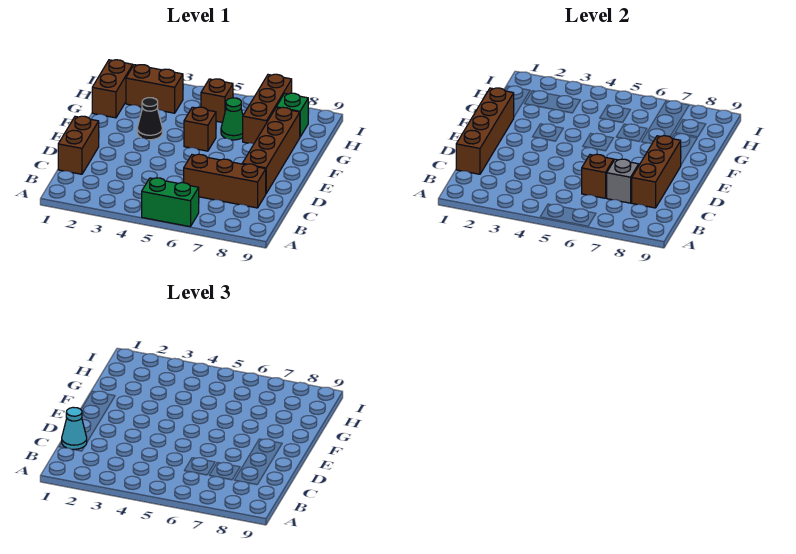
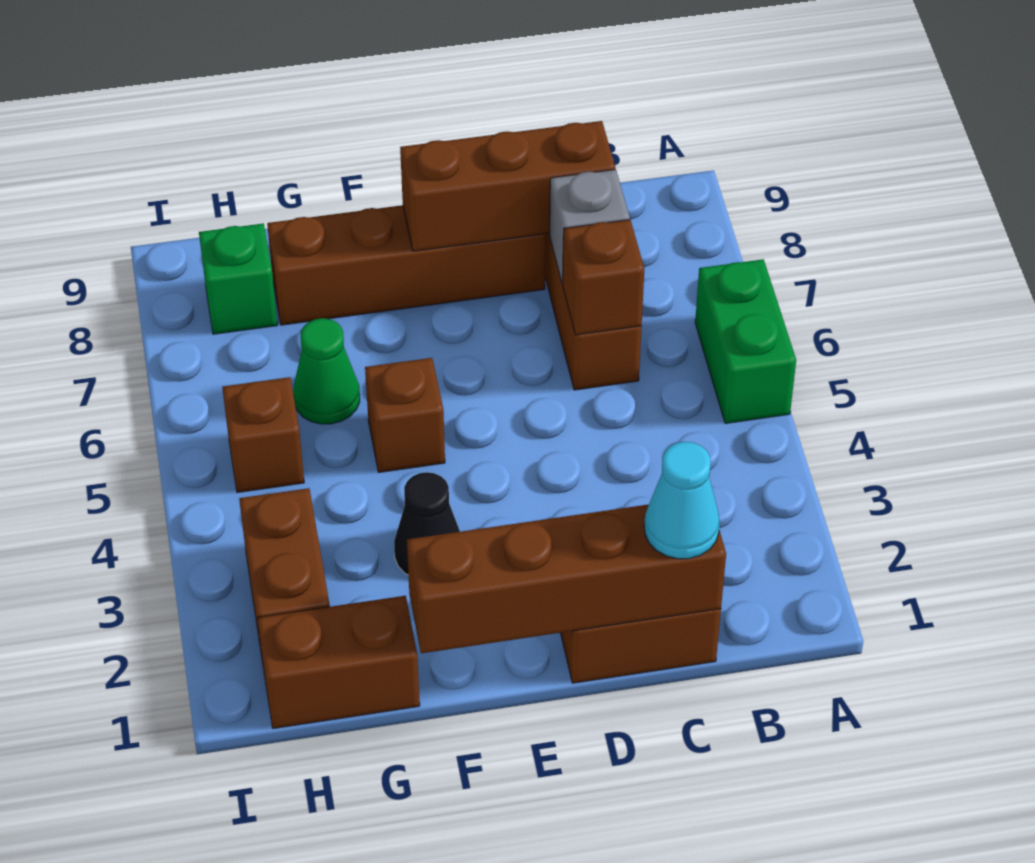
brown brick G7:I7 level 1 -> none

